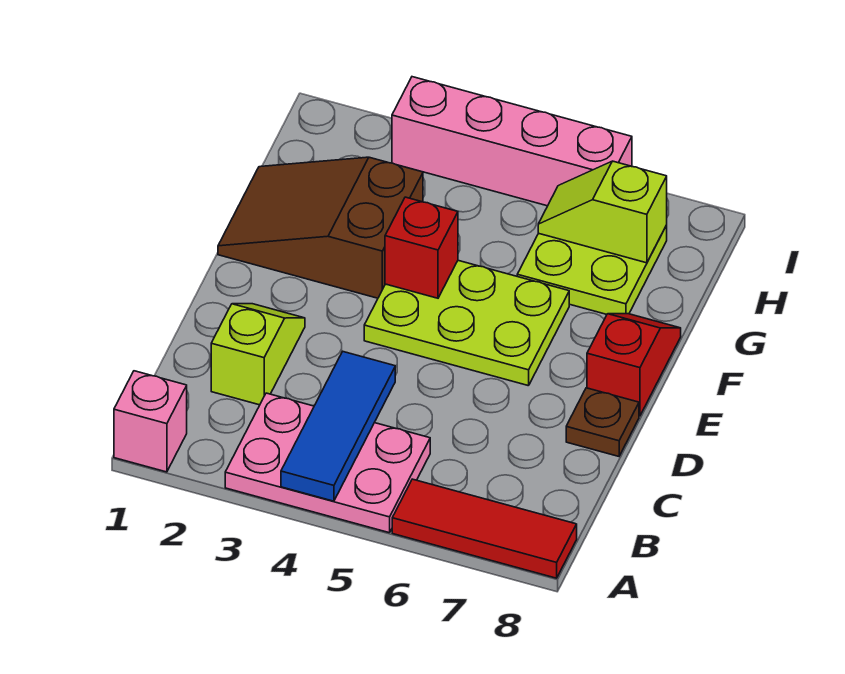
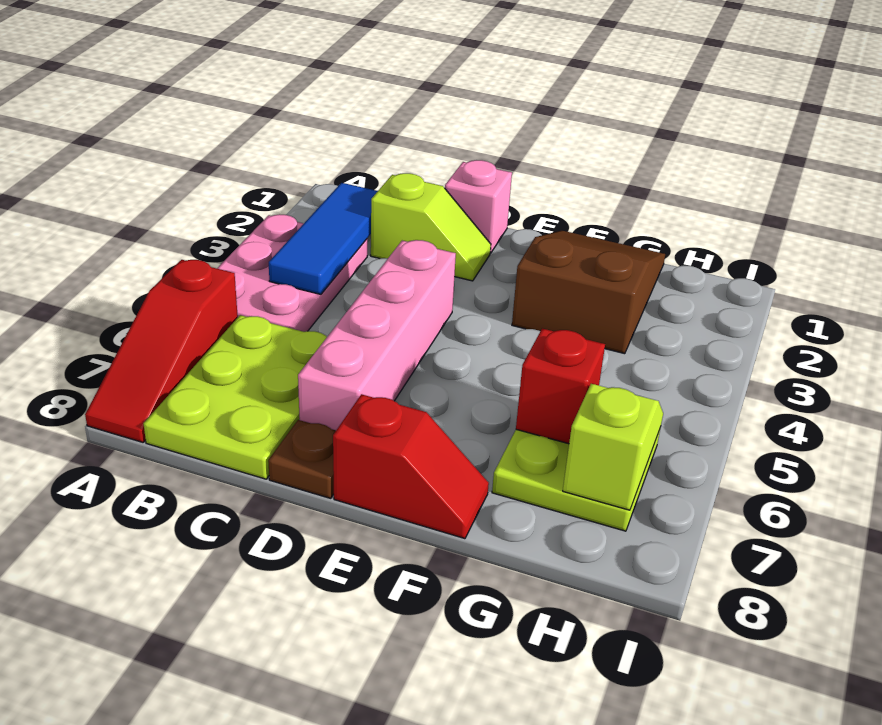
pink brick A1 level 1 -> pink brick D1 level 1
blue tile A4:C4 level 2 -> blue tile B2:B4 level 2
red tile A6:A8 level 1 -> red slope A6:A8 level 1 top 6
lime plate E4:F6 level 1 -> lime plate B6:C8 level 1
red brick F4 level 2 -> red brick G6 level 2
pink brick I3:I6 level 1 -> pink brick D4:D7 level 1

